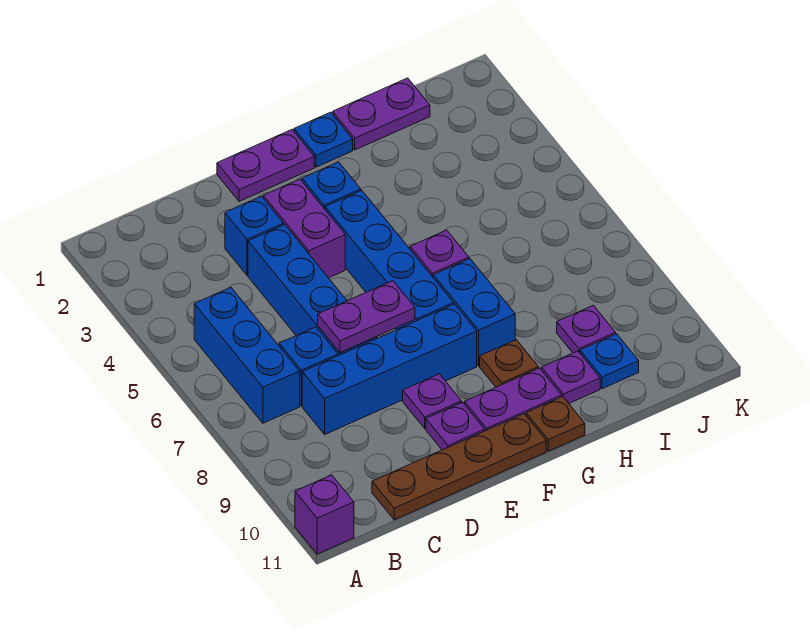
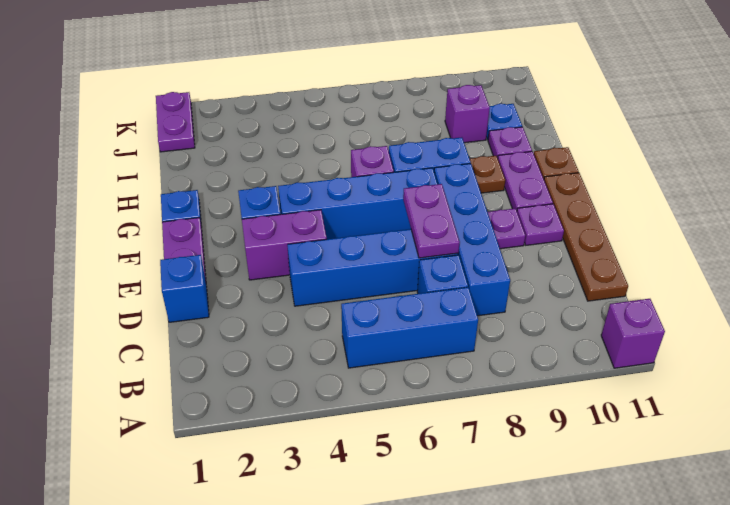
blue brick D3 level 1 -> blue brick D1 level 1
purple plate H1:I1 level 1 -> purple plate J1:K1 level 1
purple plate I9 level 1 -> purple brick I9 level 1

